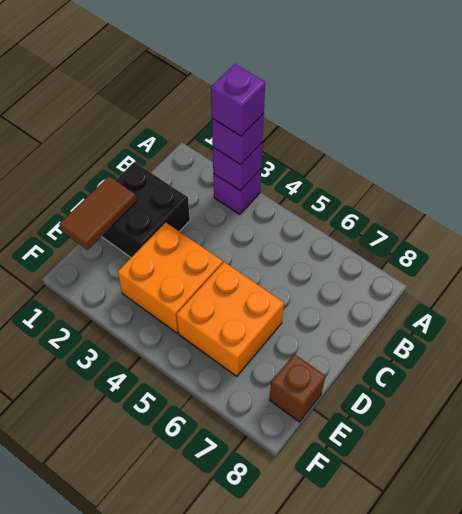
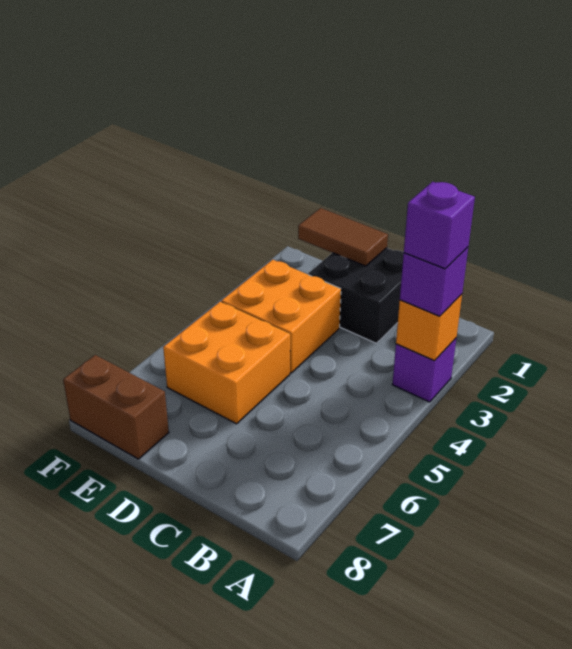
purple brick A3 level 2 -> orange brick A3 level 2
brown brick E8 level 1 -> brown brick E8:F8 level 1

